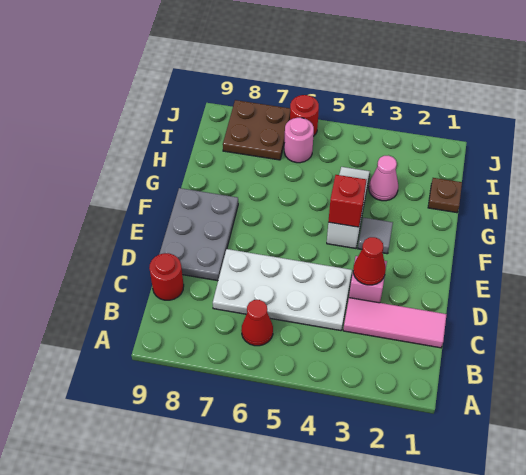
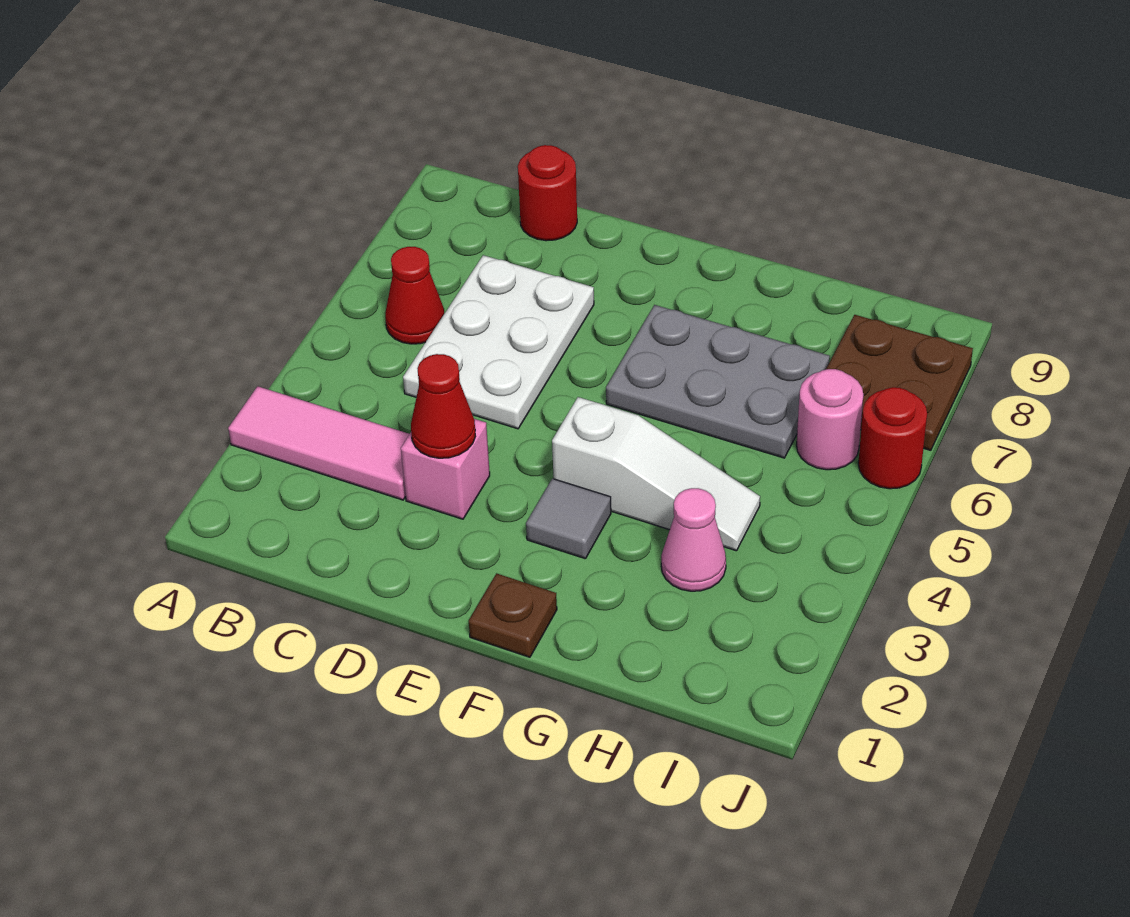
pink tile C1:C3 level 1 -> pink tile A3:C3 level 1
white plate C4:D7 level 1 -> white plate C5:D7 level 1
grey plate D8:F9 level 1 -> grey plate F6:H7 level 1
red brick F4 level 2 -> none
brown plate H1 level 1 -> brown plate F1 level 1

